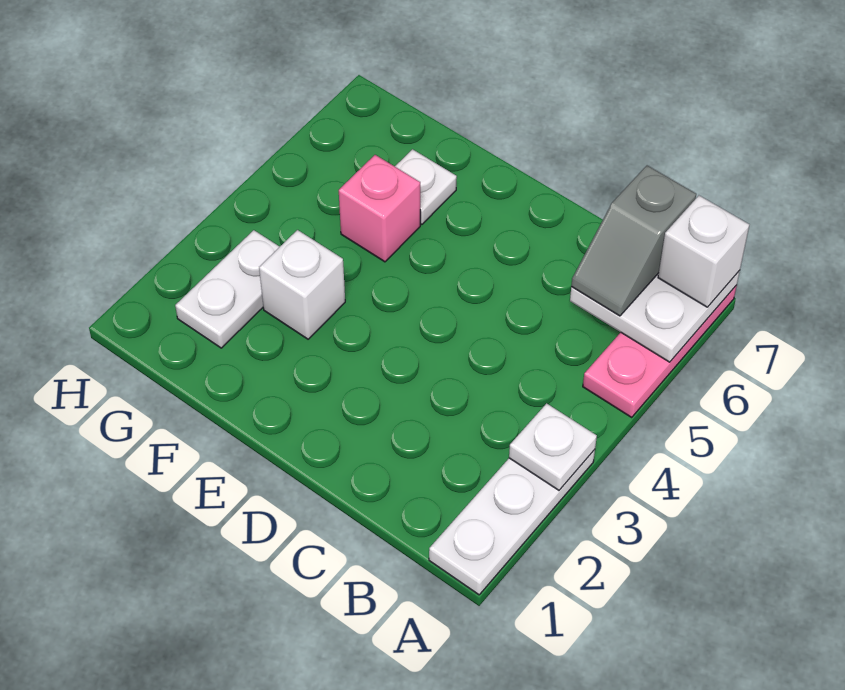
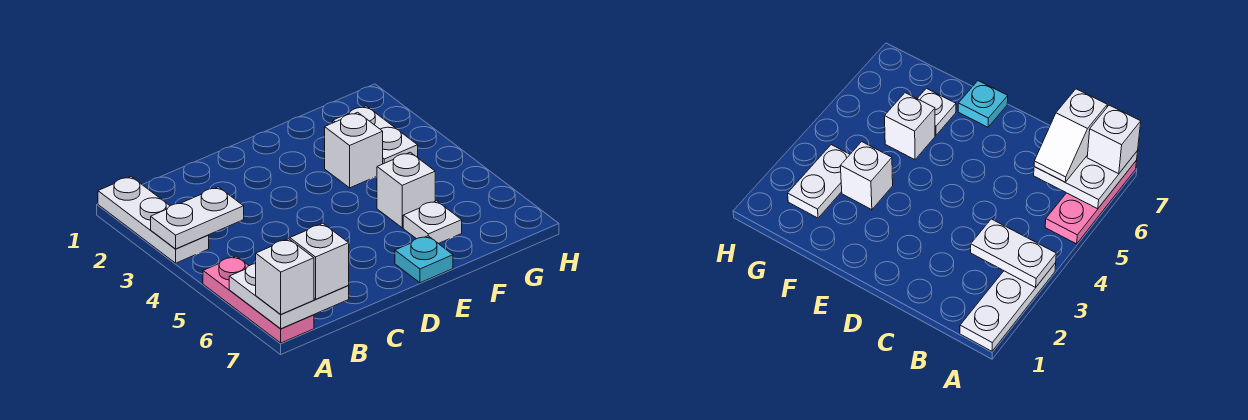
white plate A3 level 2 -> white plate A3:B3 level 2
grey slope B6:B7 level 3 top 7 -> white slope B6:B7 level 3 top 7
none -> cyan plate E7 level 1
pink brick F5 level 1 -> white brick F5 level 1

